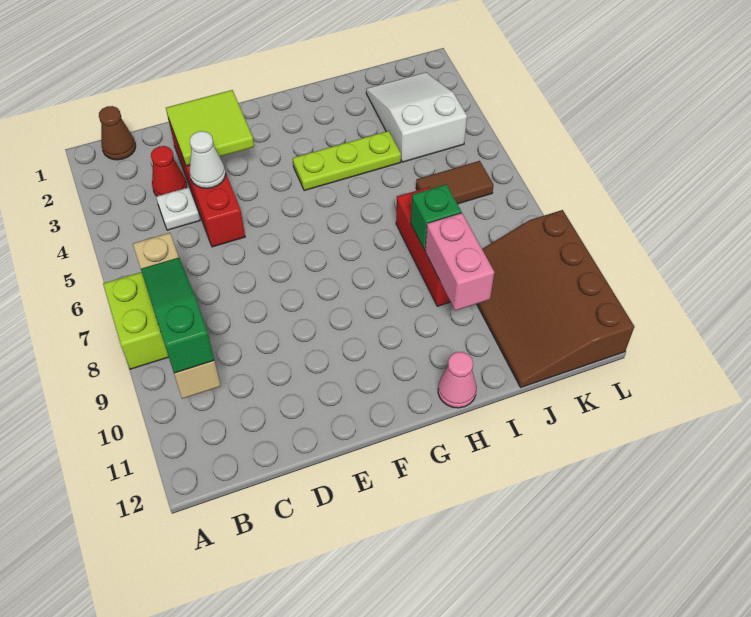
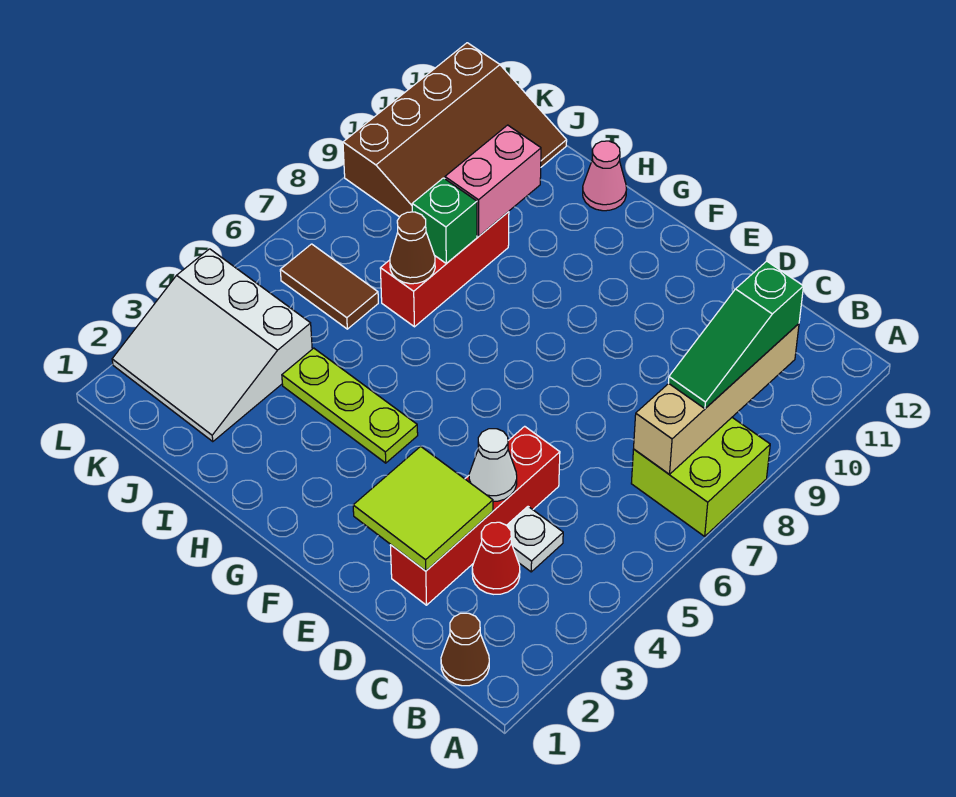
none -> brown cone I7 level 2
white slope J2:K4 level 1 top 4 -> white slope J2:L4 level 1 top 4

